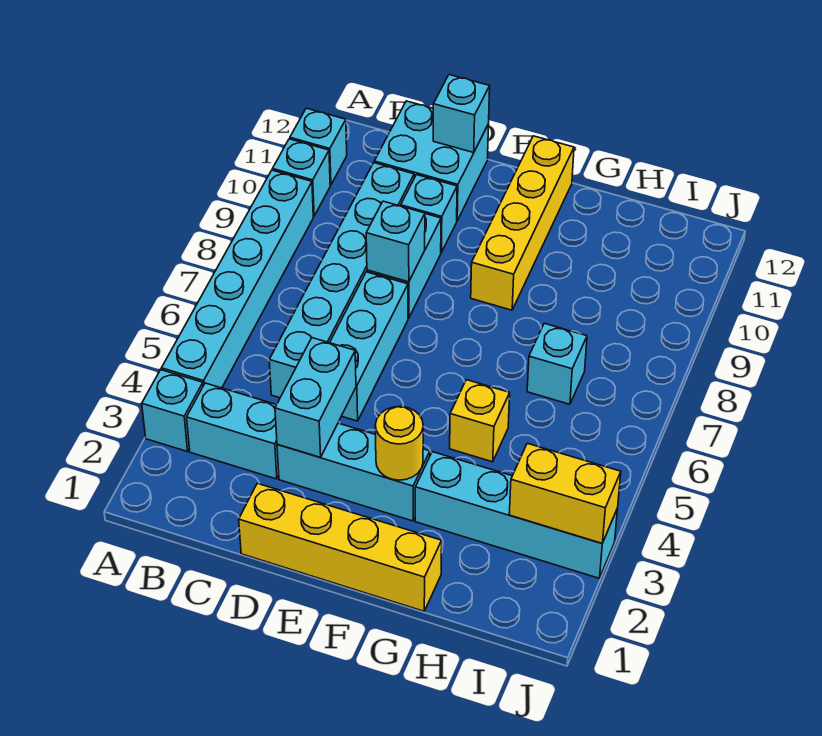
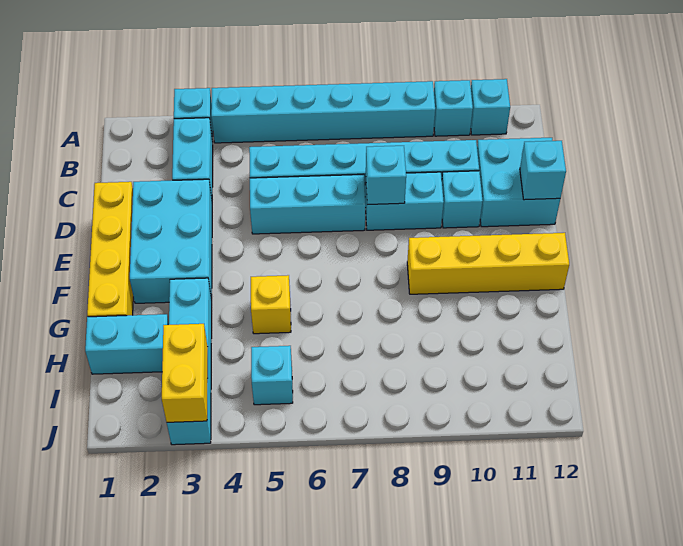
cyan brick D3:F3 level 1 -> cyan brick D2:F3 level 1
cyan brick D3:D4 level 2 -> cyan brick H1:H2 level 1
yellow round brick F3 level 2 -> none
cyan brick H7 level 1 -> cyan brick I5 level 1

